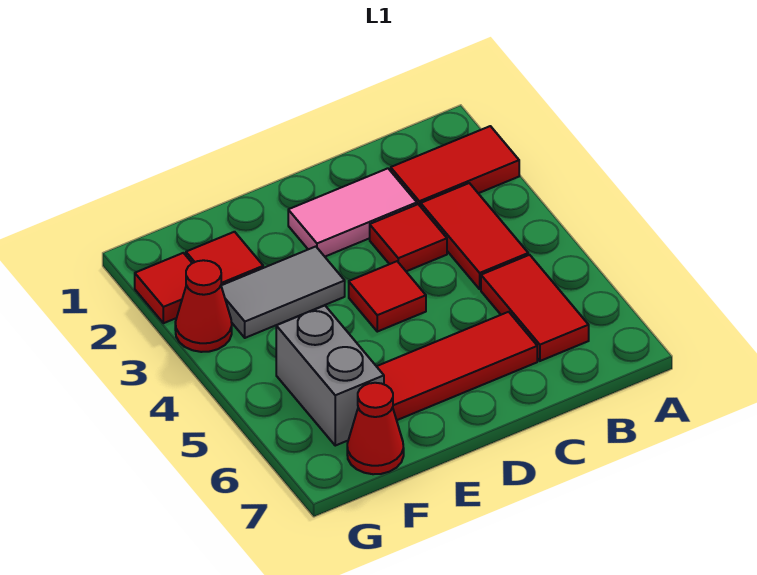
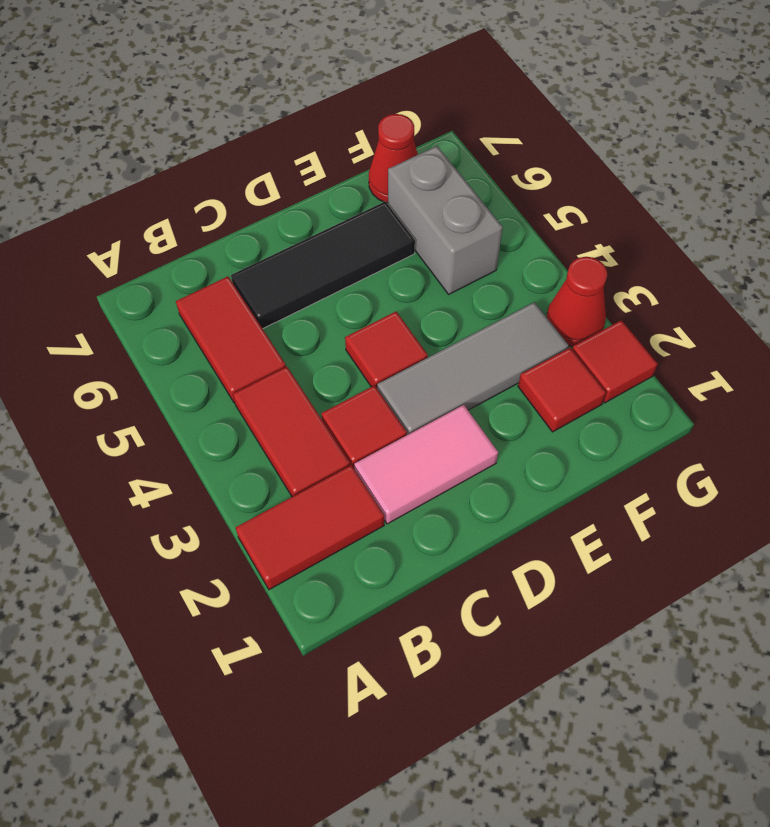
red tile C6:E6 level 1 -> black tile C6:E6 level 1
grey tile E3:F3 level 1 -> grey tile D3:F3 level 1

